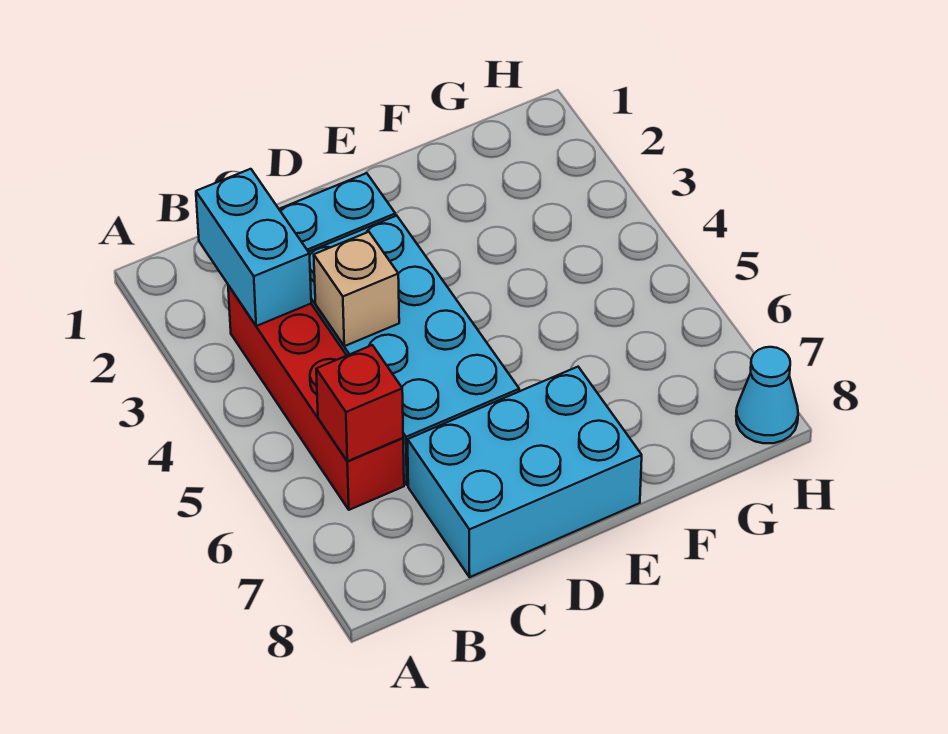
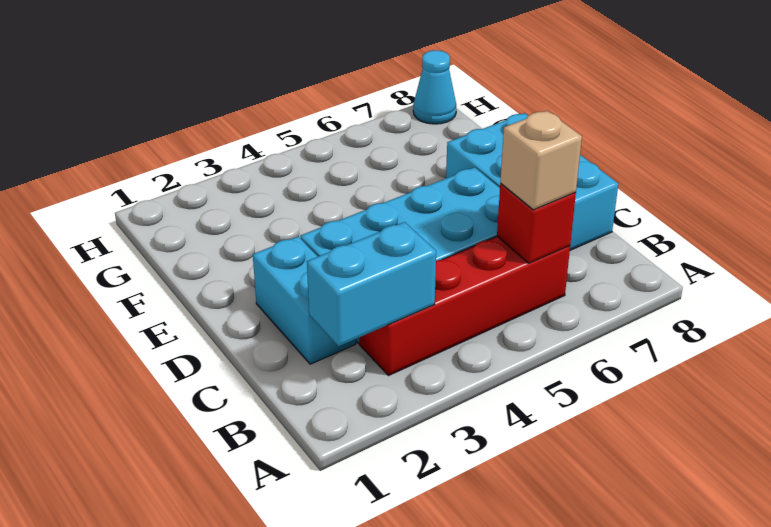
tan brick C4 level 2 -> tan brick B6 level 3

